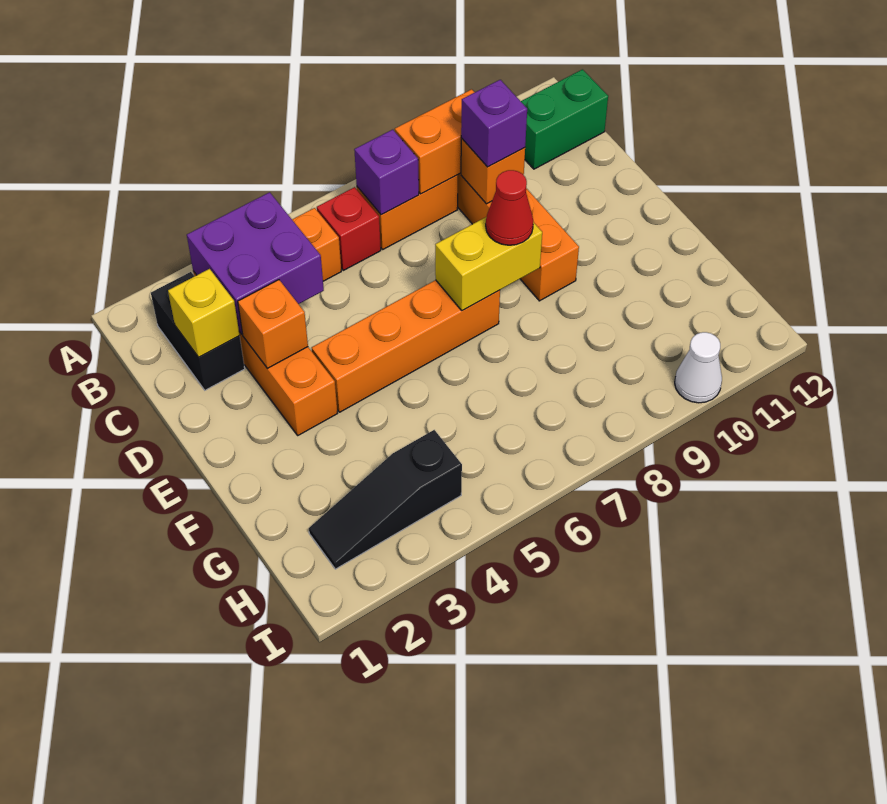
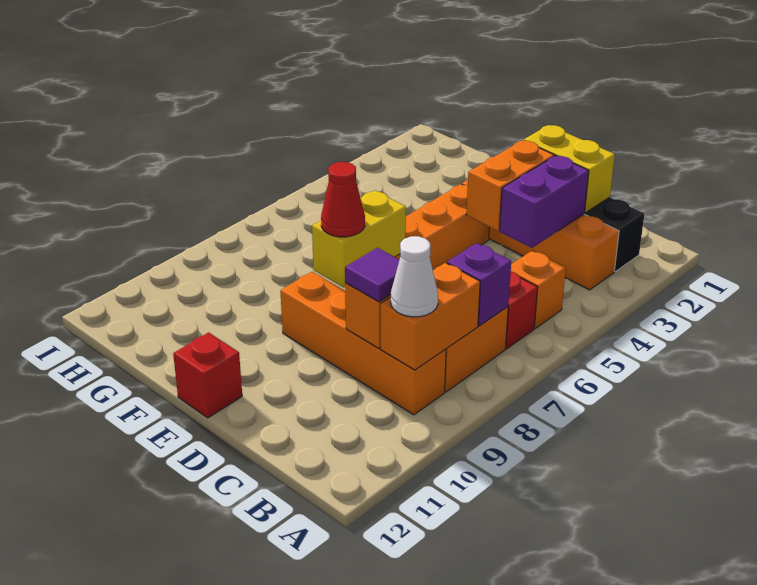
purple brick B3:C4 level 2 -> purple brick C3:C4 level 2
green brick B11:B12 level 1 -> none
yellow brick C2 level 2 -> yellow brick C2:D2 level 2
purple brick C9 level 3 -> purple tile C9 level 3
orange brick D3 level 2 -> orange brick D3:D4 level 2
none -> red brick E12 level 1
black slope H2:H4 level 1 top 4 -> none
white cone I10 level 1 -> white cone B9 level 3

